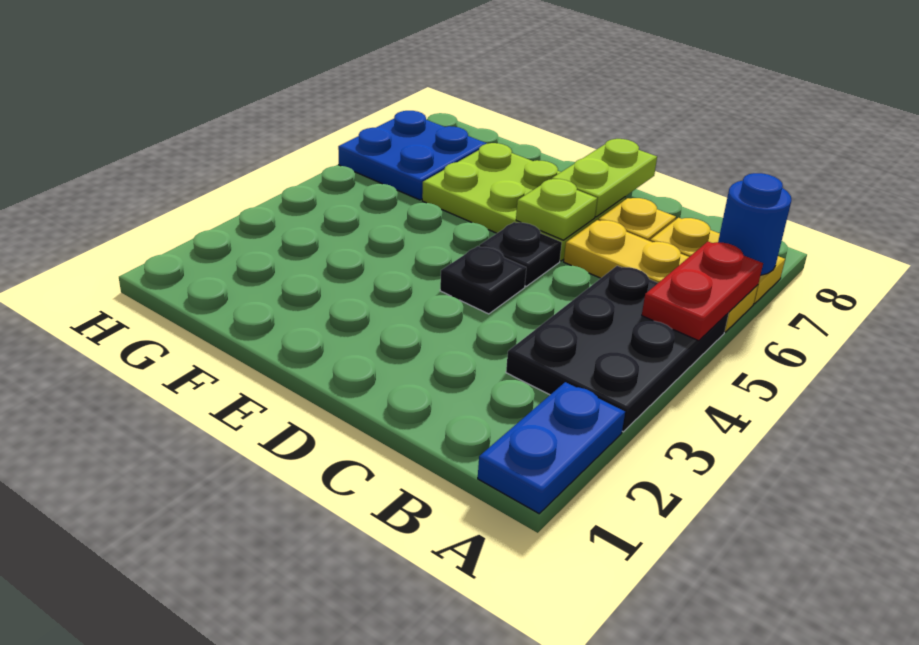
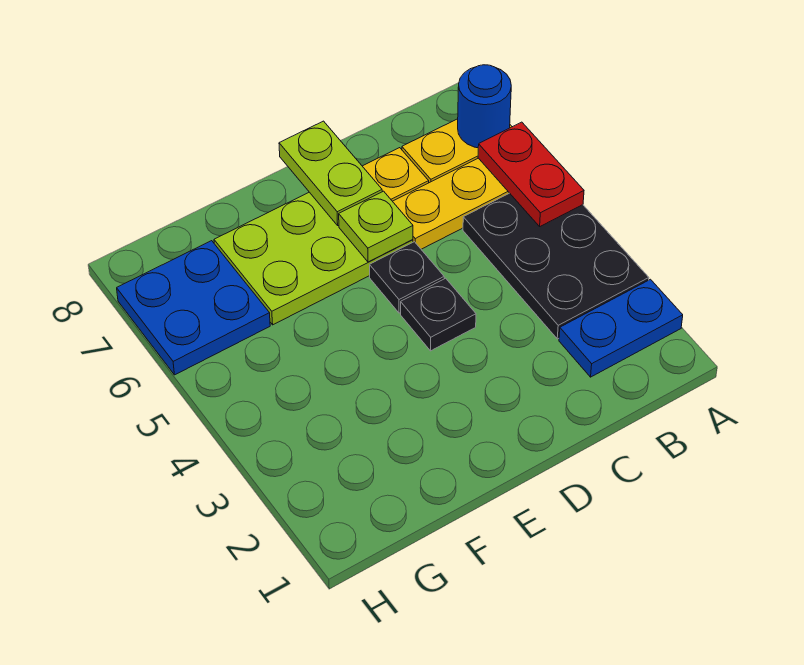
blue plate A1:A2 level 1 -> blue plate A2:B2 level 1

